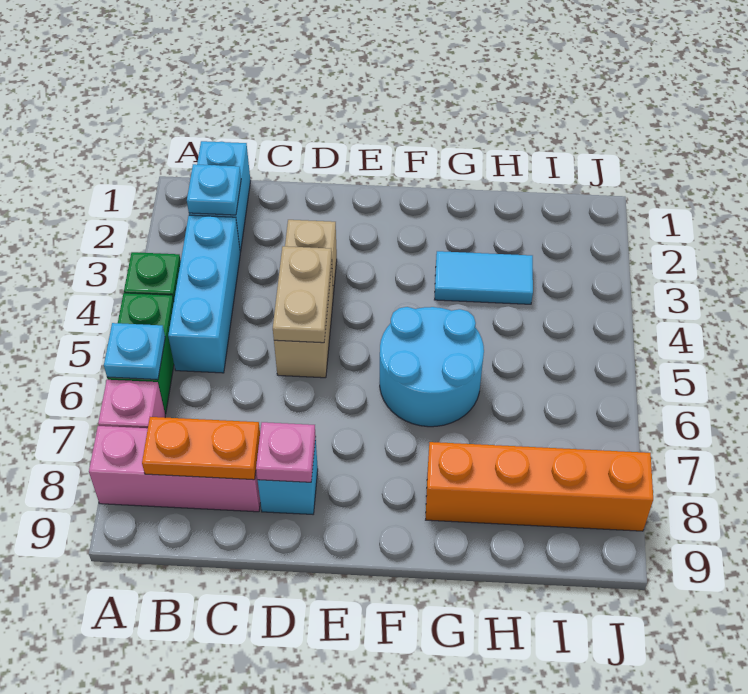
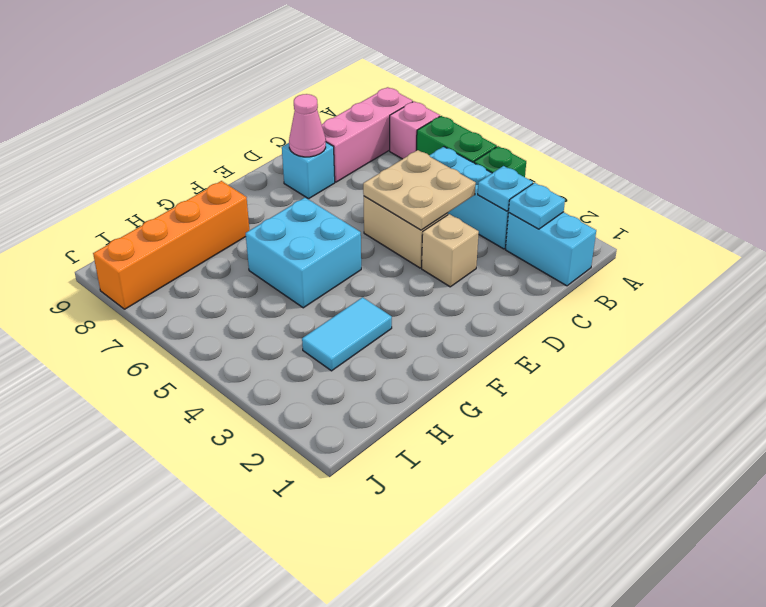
cyan plate A6 level 2 -> cyan plate B3 level 2
orange plate B8:C8 level 2 -> none
tan plate D4:D5 level 2 -> tan plate C4:D5 level 2
pink plate D8 level 2 -> pink cone D8 level 2
cyan round brick F5:G6 level 1 -> cyan brick F5:G6 level 1

